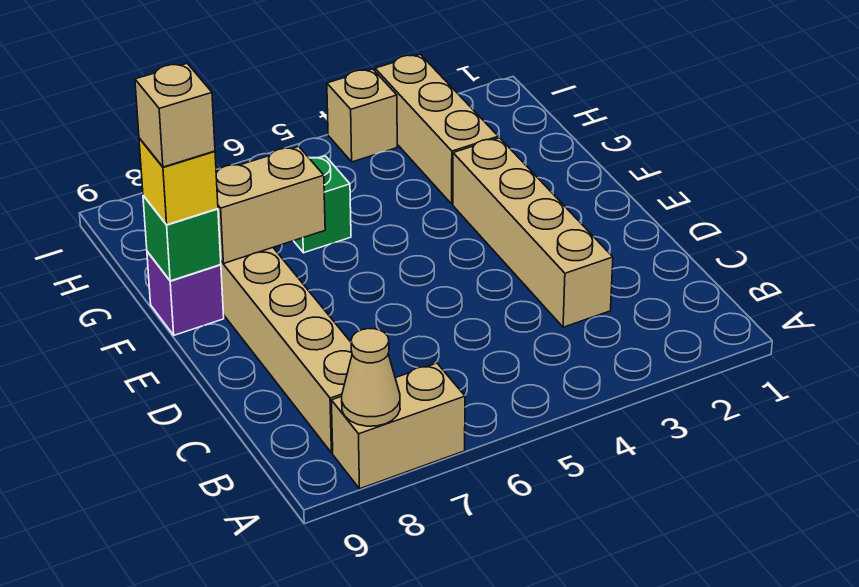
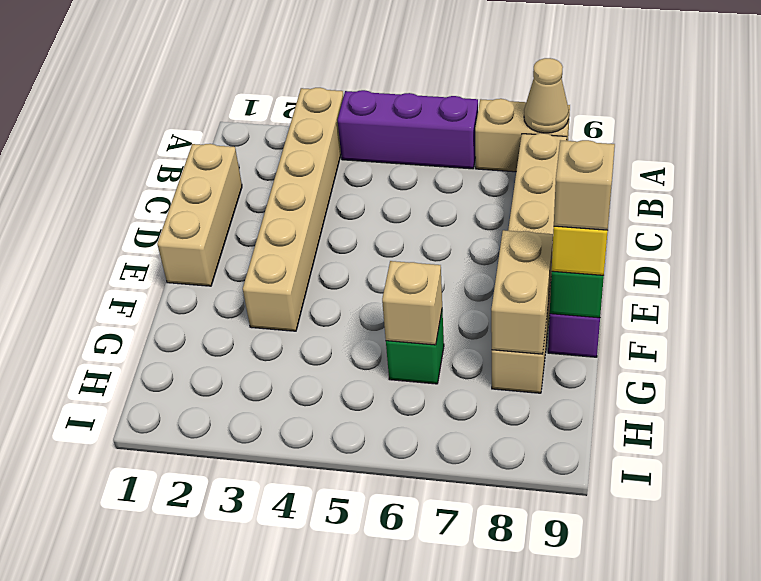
none -> purple brick A4:A6 level 1
tan brick C3:F3 level 1 -> tan brick A3:F3 level 1
tan brick F7:F8 level 2 -> tan brick F8:G8 level 2
tan brick G3:I3 level 1 -> tan brick C1:E1 level 1
tan brick I4 level 1 -> tan brick G6 level 2

